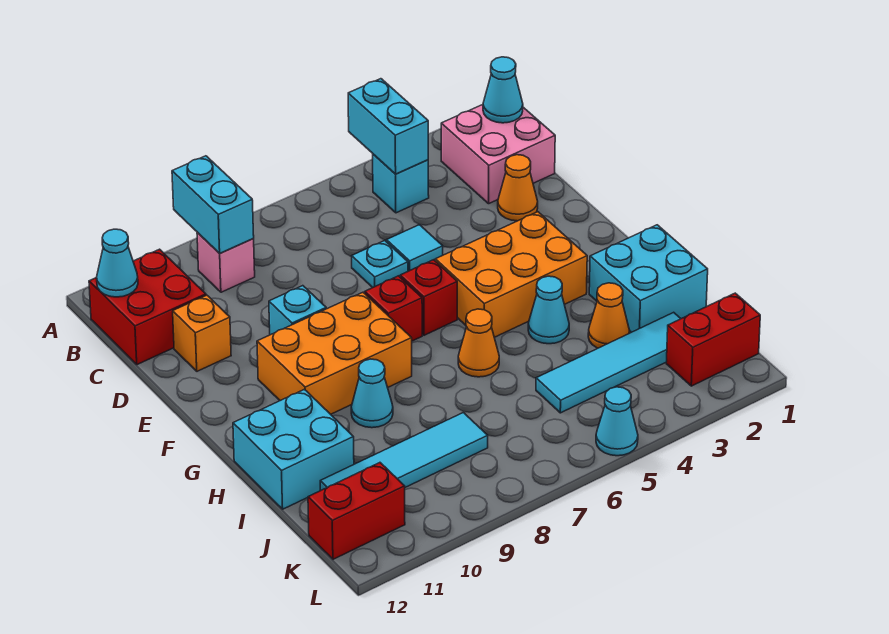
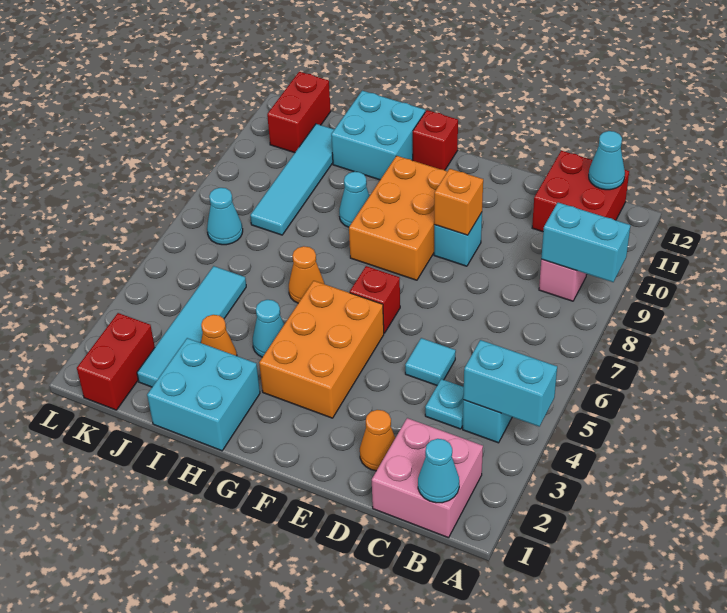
cyan plate D6 level 1 -> cyan plate C4 level 1
orange brick D11 level 1 -> orange brick E9 level 2
red brick F7 level 1 -> red brick G12 level 1
cyan cone L5 level 1 -> cyan cone K7 level 1

